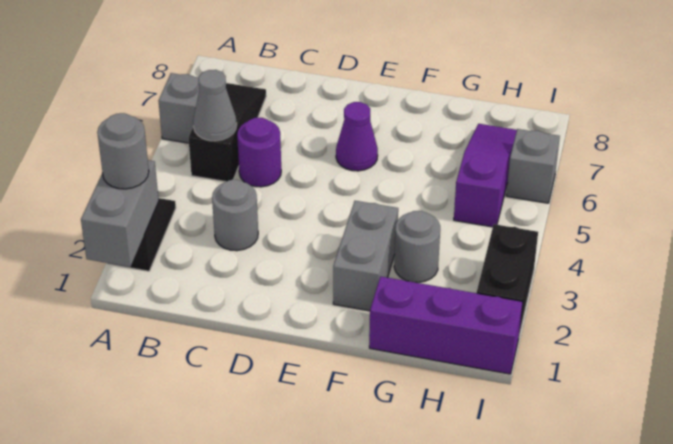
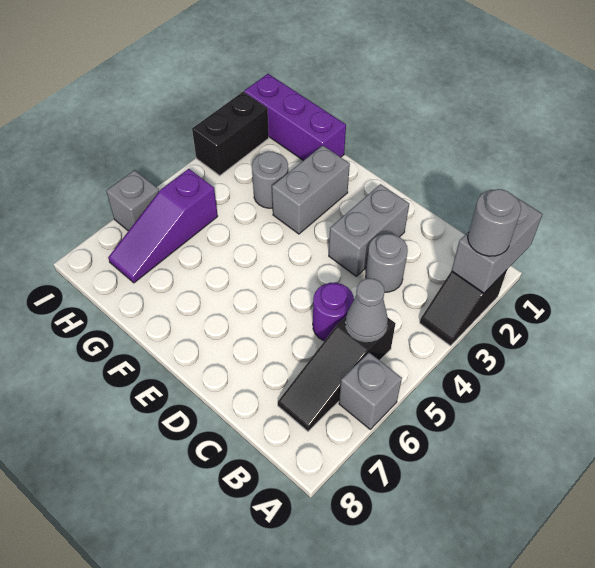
none -> grey brick D2:D3 level 1
purple cone E6 level 1 -> none

